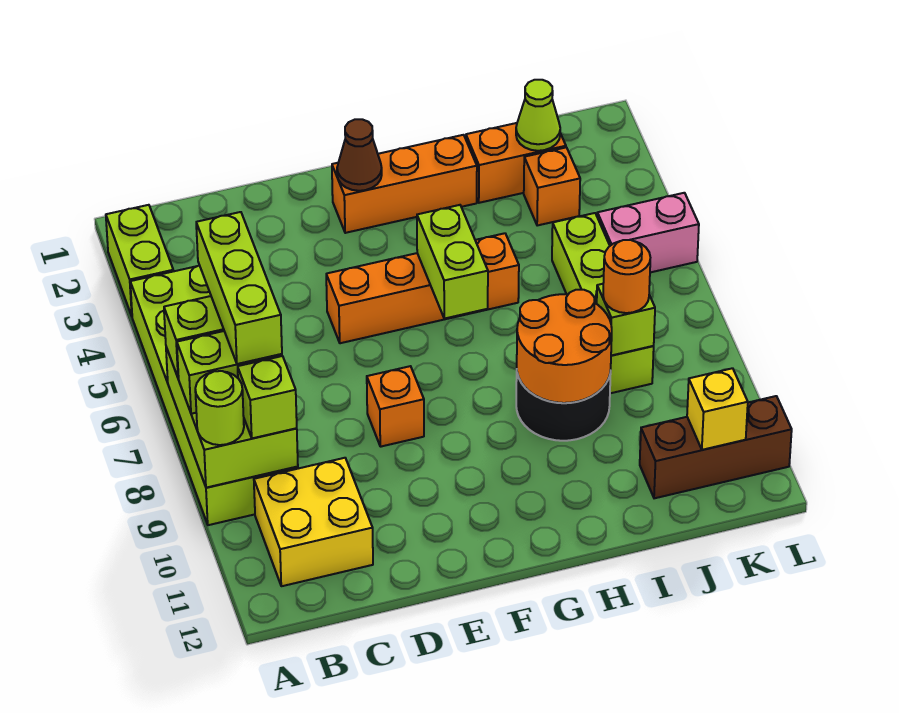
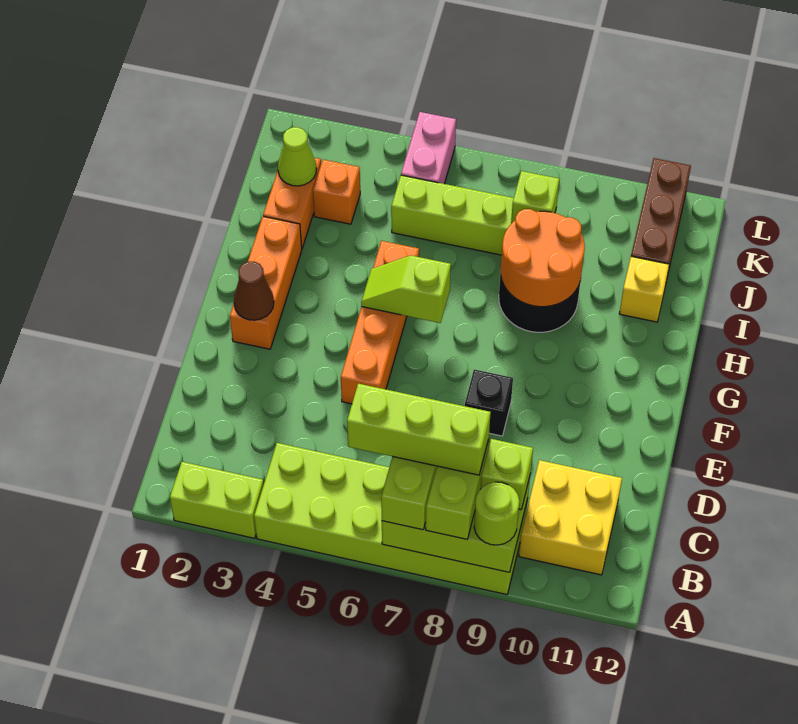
orange brick E8 level 1 -> black brick E8 level 1
lime brick G5:G6 level 2 -> lime slope G5:G6 level 2 top 6
orange round brick J8 level 3 -> none
yellow brick K11 level 2 -> yellow brick I11 level 1

